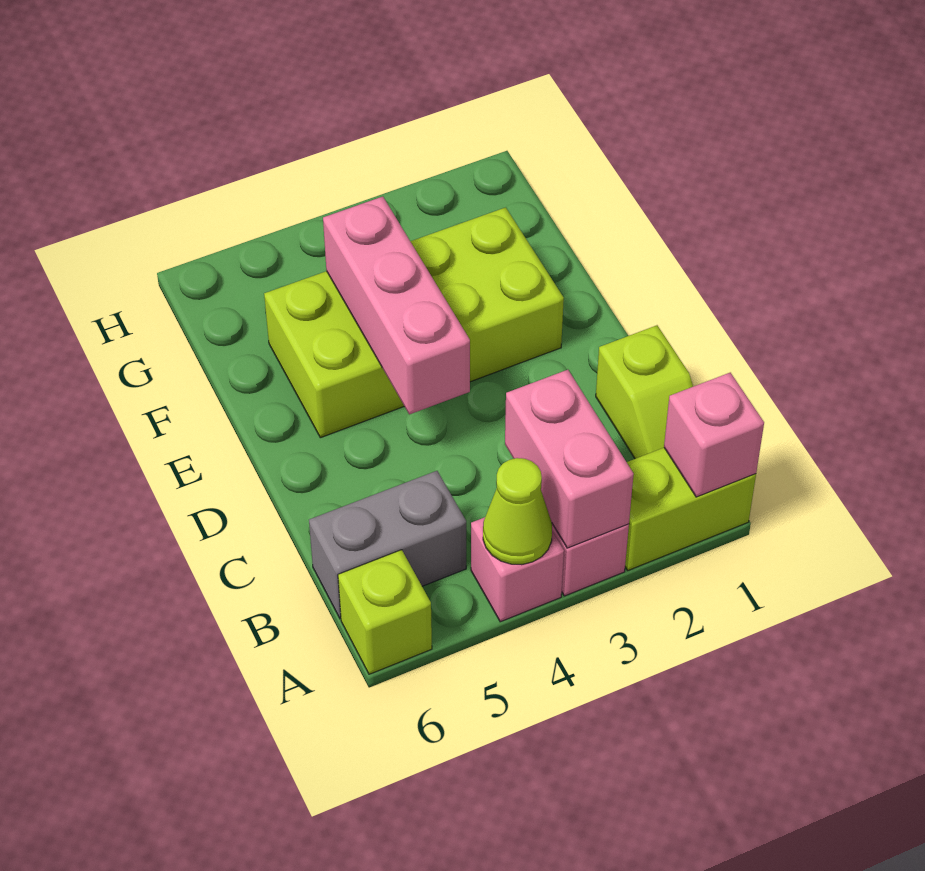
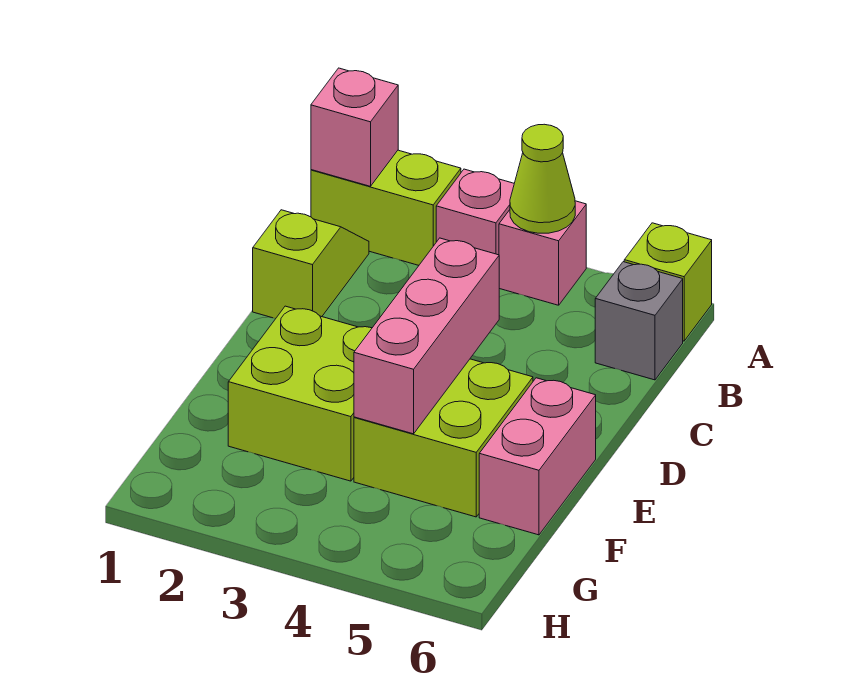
pink brick A3:B3 level 2 -> pink brick E6:F6 level 1
grey brick B5:B6 level 1 -> grey brick B6 level 1

